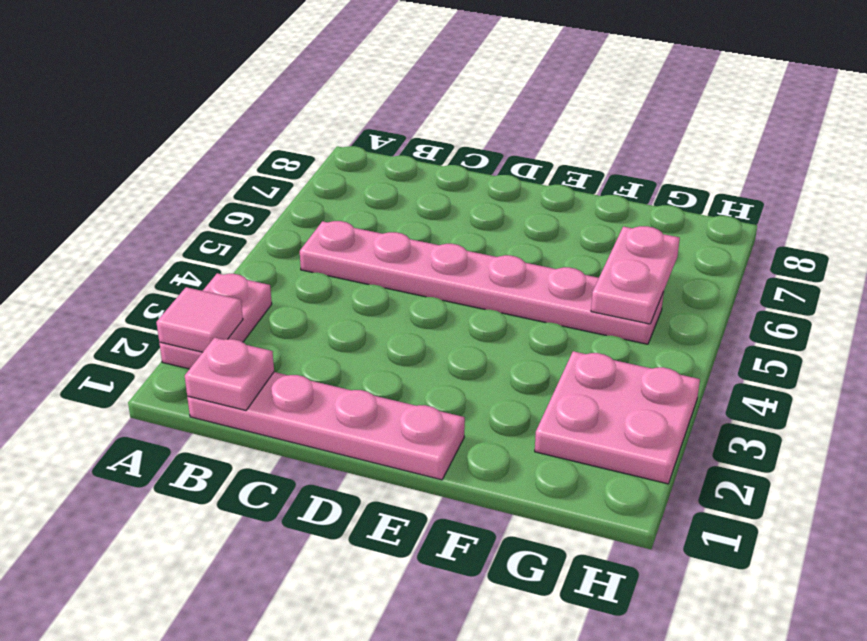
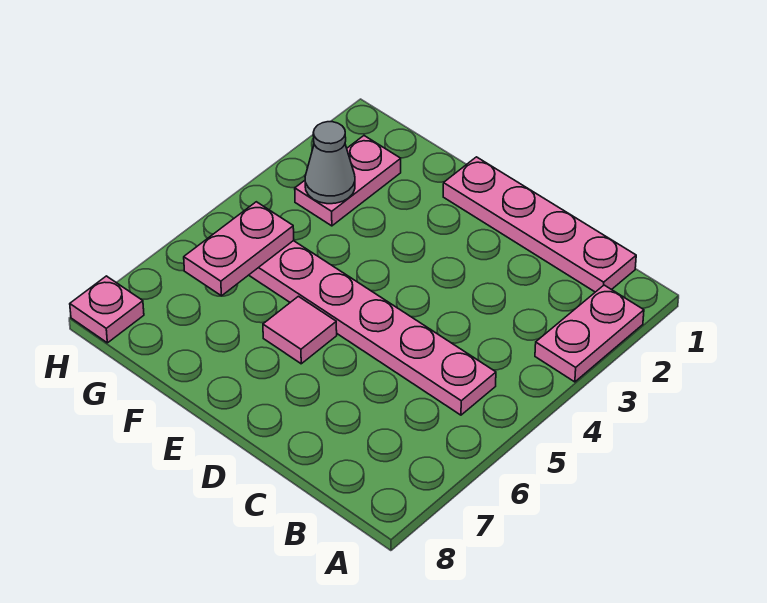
pink tile A2 level 2 -> pink tile E6 level 1
pink plate B1 level 2 -> pink plate H8 level 1
pink plate G2:H3 level 1 -> pink plate G2:G3 level 1
none -> grey cone G3 level 2

